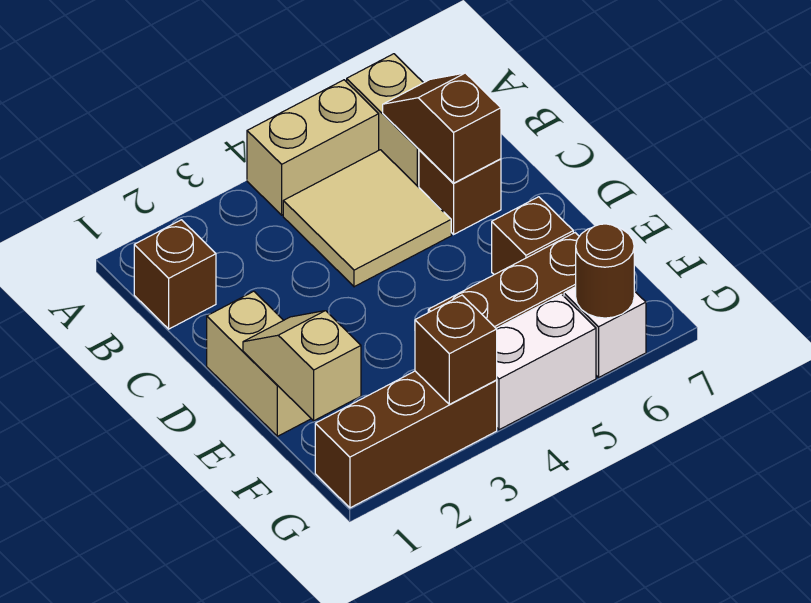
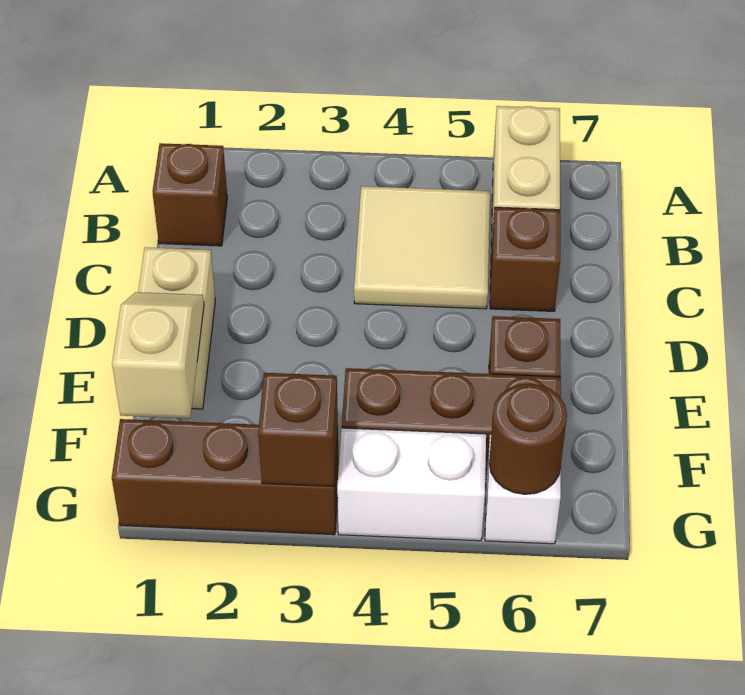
tan brick A4:A5 level 1 -> none
brown slope B6:C6 level 2 top C -> none

